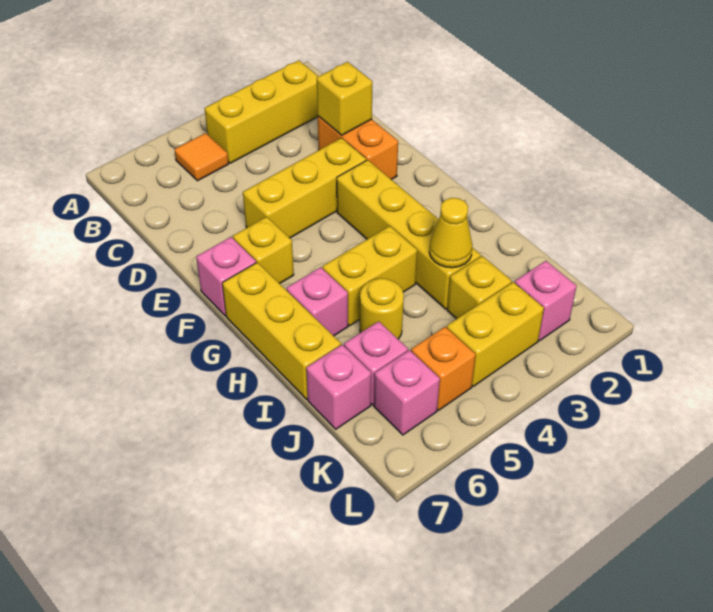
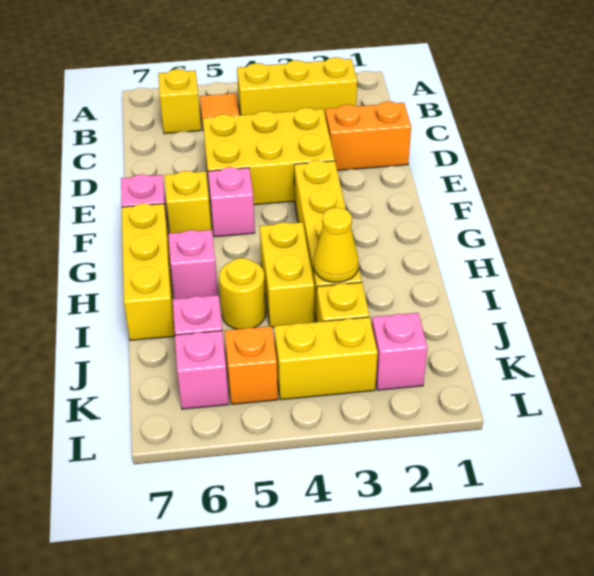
orange brick D2:E2 level 1 -> orange brick D1:D2 level 1
yellow brick D2 level 2 -> yellow brick B6 level 1
yellow brick E3:E5 level 1 -> yellow brick D3:E5 level 1
yellow brick H4:H5 level 1 -> yellow brick H4:I4 level 1
pink brick J7 level 1 -> pink brick F5 level 1

